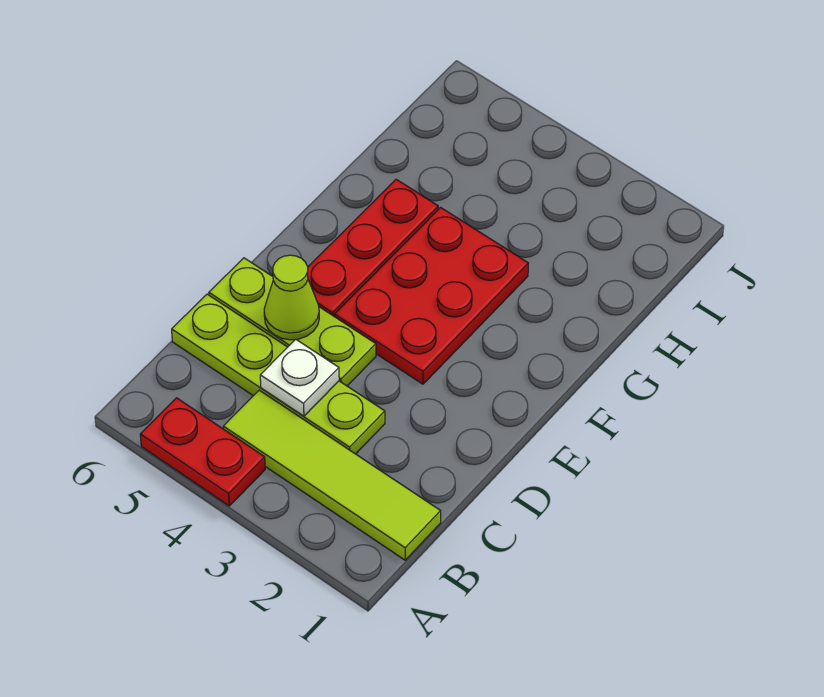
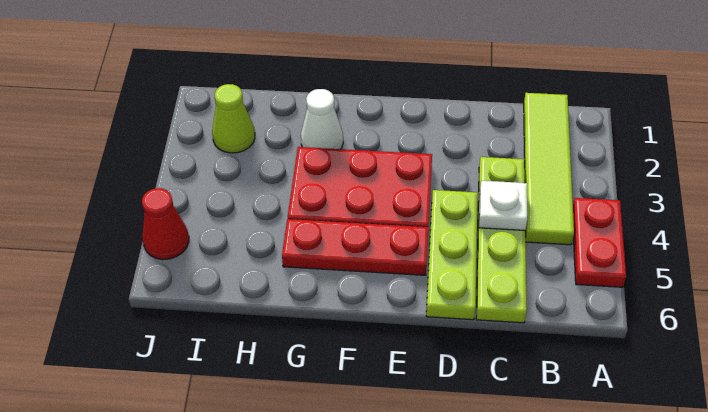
lime cone D5 level 2 -> lime cone I2 level 1
none -> white cone G2 level 1
none -> red cone J5 level 1

